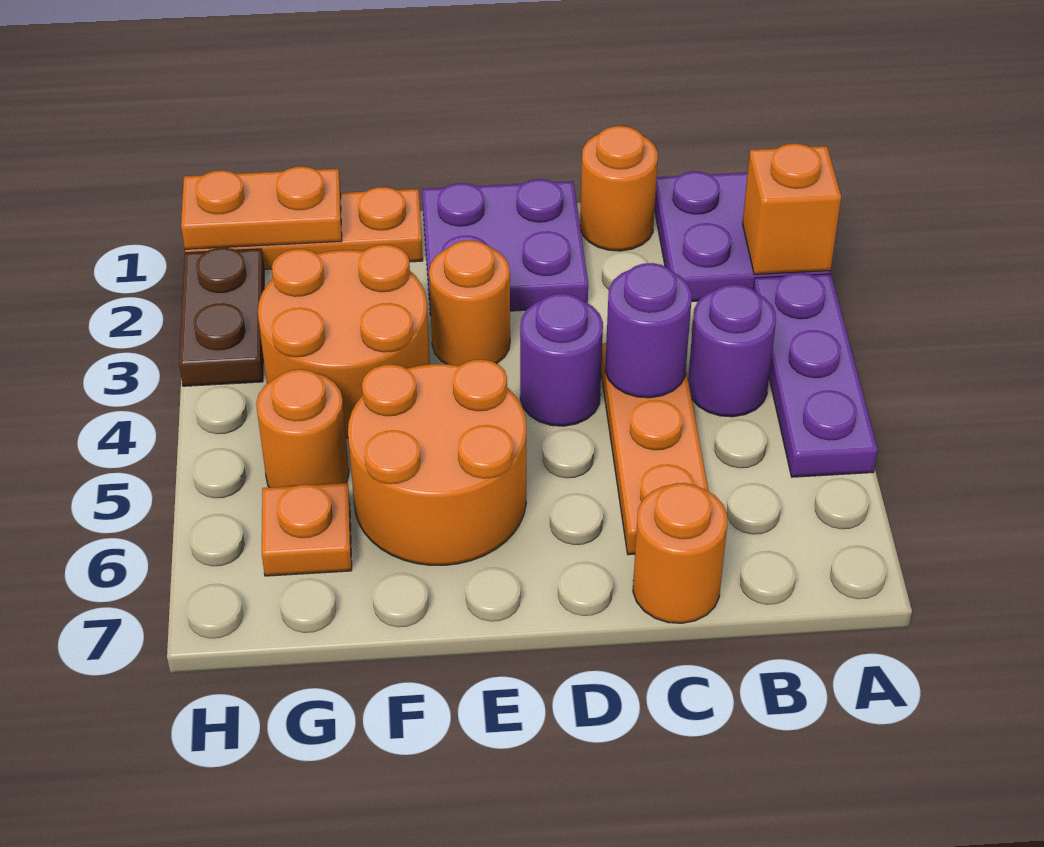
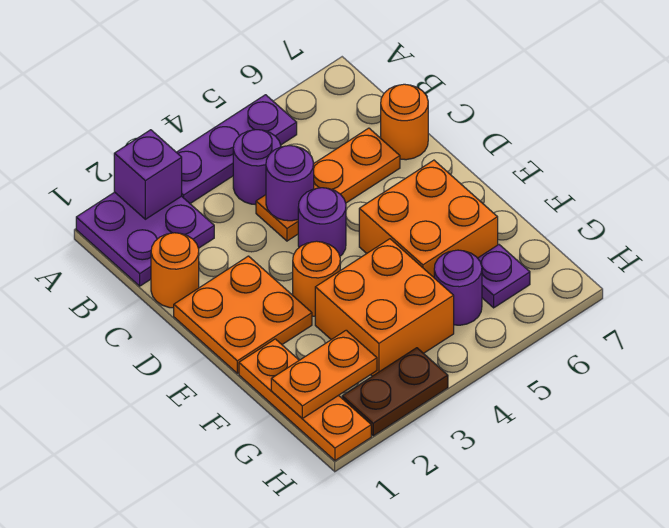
orange brick A2 level 2 -> purple brick A2 level 2
purple plate D1:E2 level 1 -> orange plate D1:E2 level 1
orange round brick E5:F6 level 1 -> orange brick E5:F6 level 1
orange round brick F3:G4 level 1 -> orange brick F3:G4 level 1
orange plate G1:H1 level 2 -> orange plate G1:G2 level 2
orange round brick G5 level 1 -> purple round brick G5 level 1
orange plate G6 level 1 -> purple plate G6 level 1

